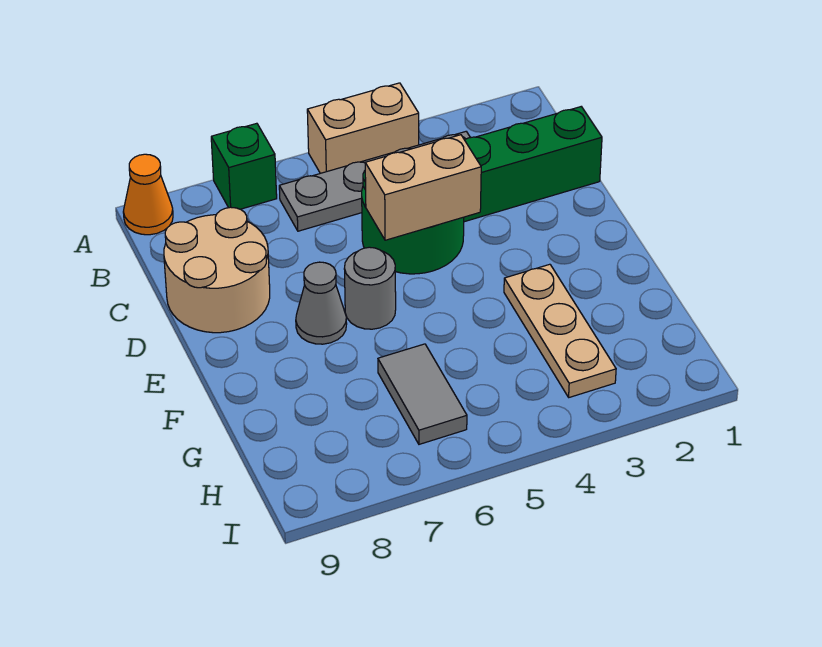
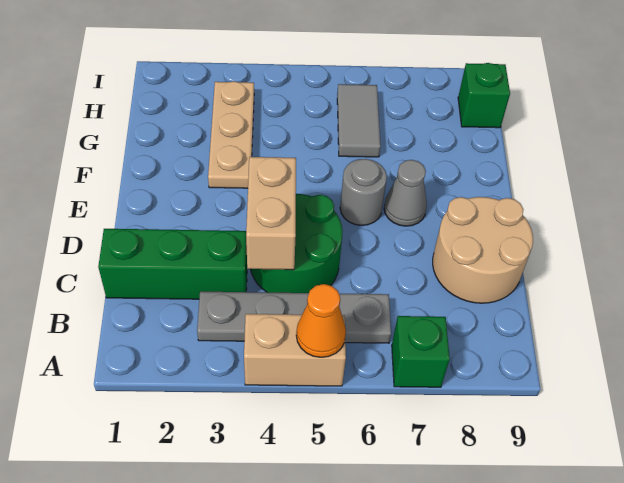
orange cone A9 level 1 -> orange cone A5 level 2
tan brick D4:D5 level 2 -> tan brick C4:D4 level 2
none -> green brick H9 level 1

